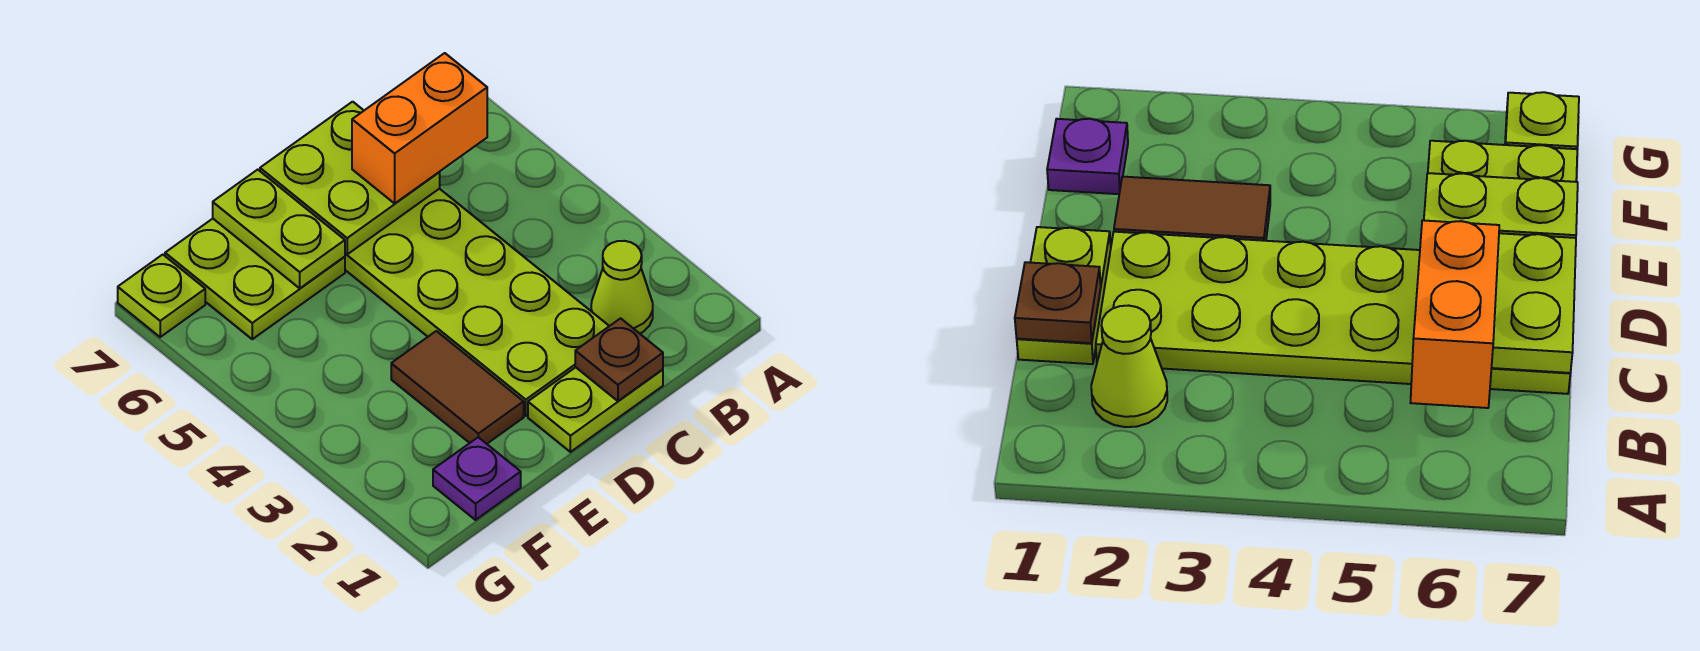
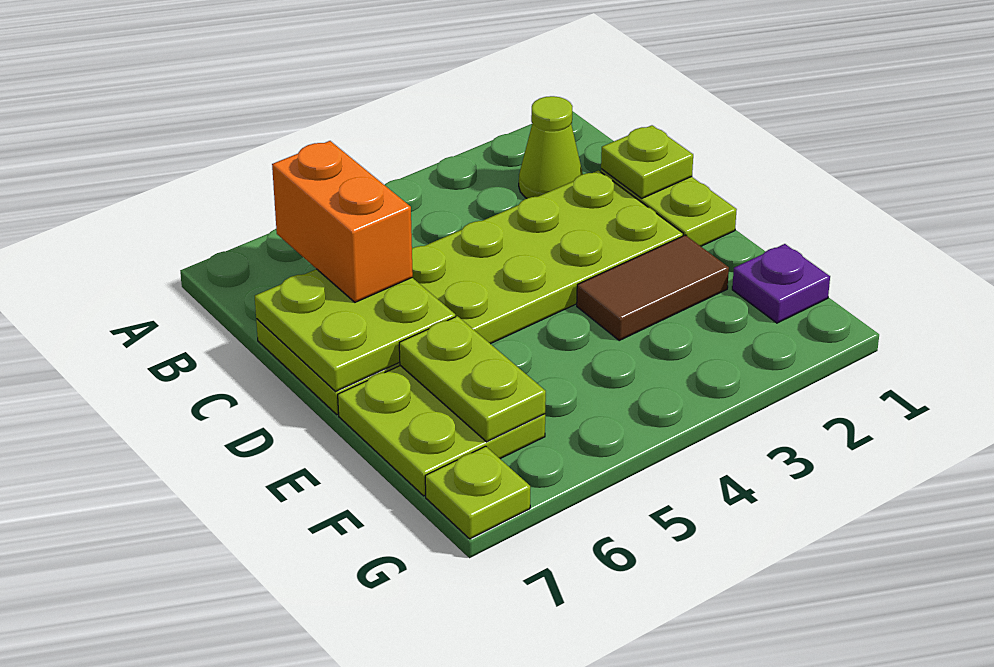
brown plate C1 level 2 -> lime plate C1 level 2
lime plate E6:E7 level 2 -> lime plate E6:F6 level 2

